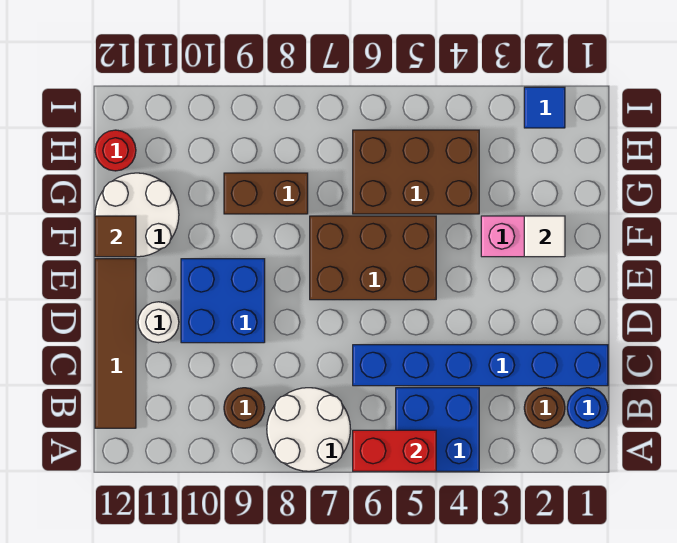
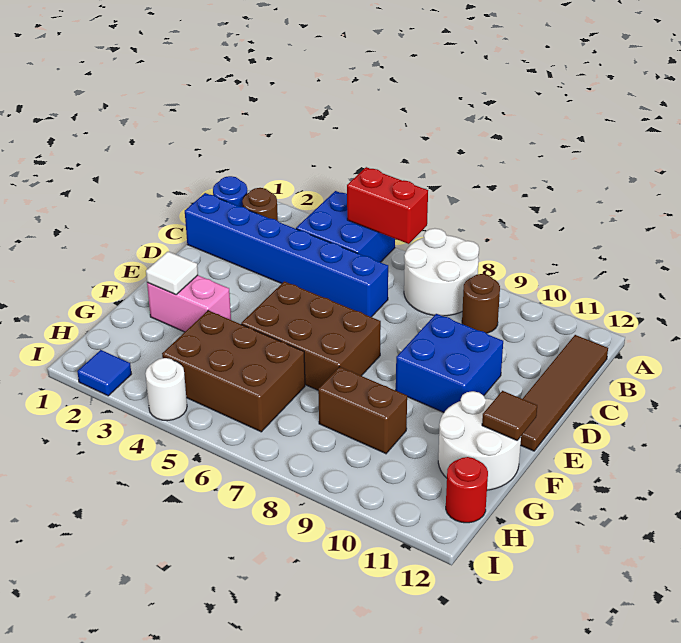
white round brick D11 level 1 -> white round brick I4 level 1

